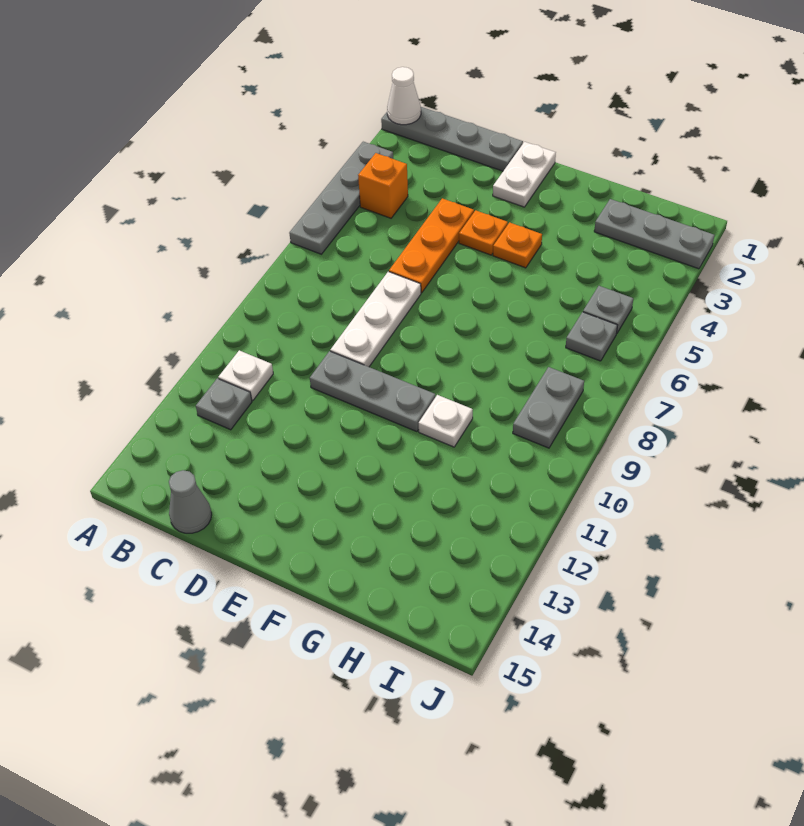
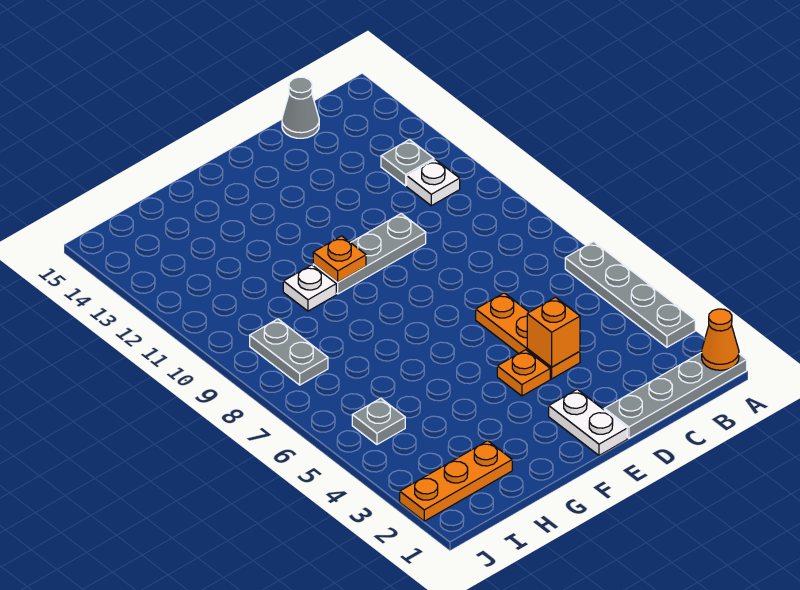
white cone A1 level 2 -> orange cone A1 level 2
orange brick B4 level 1 -> orange brick D4 level 2
white plate D7:D9 level 1 -> none
orange plate F4 level 1 -> orange plate F10 level 2
grey plate H2:J2 level 1 -> orange plate H2:J2 level 1
grey plate I6 level 1 -> none

